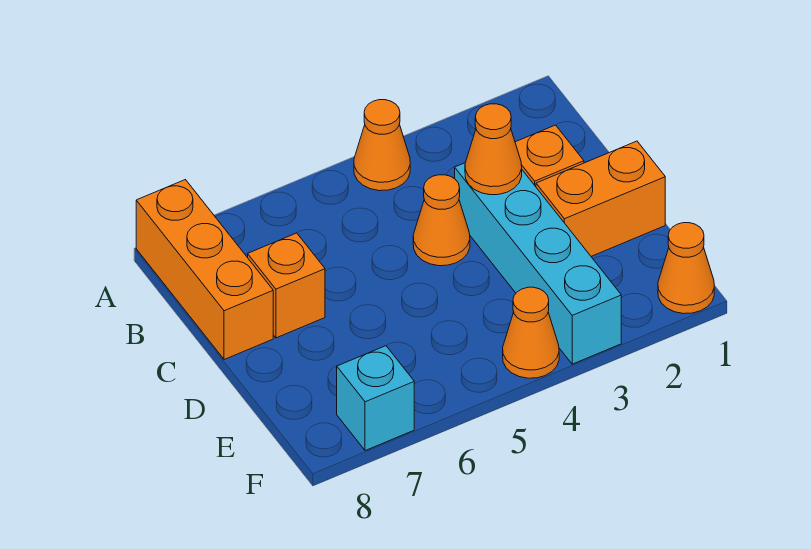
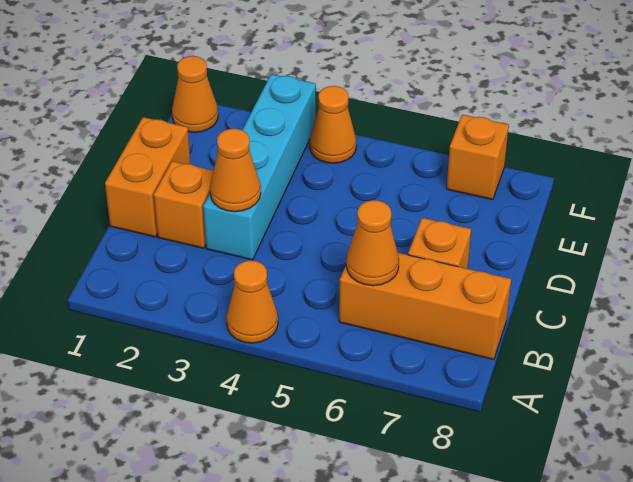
orange brick A8:C8 level 1 -> orange brick B6:B8 level 1
orange cone C4 level 1 -> orange cone B6 level 2
orange brick D1:D2 level 1 -> orange brick C1:D1 level 1
cyan brick F7 level 1 -> orange brick F7 level 1

